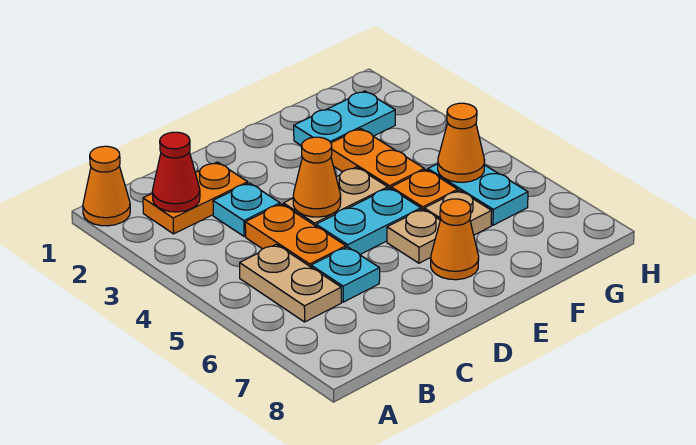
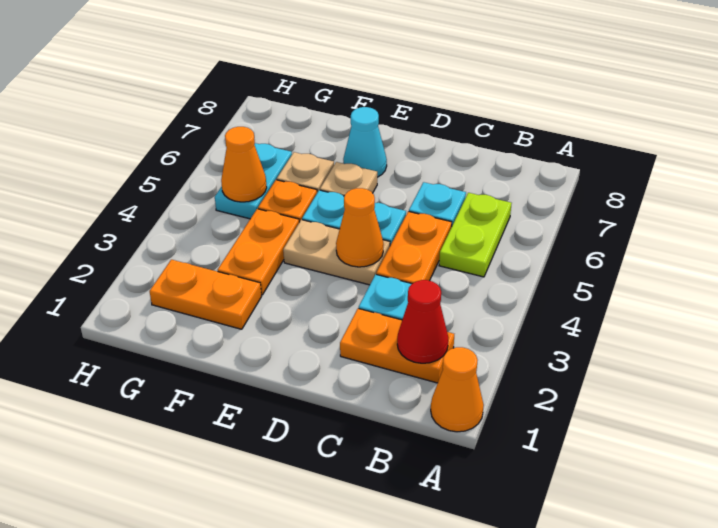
tan plate B5:B6 level 1 -> lime plate B5:B6 level 1
orange cone E7 level 1 -> cyan cone E7 level 1
cyan plate F2:G2 level 1 -> orange plate F2:G2 level 1

